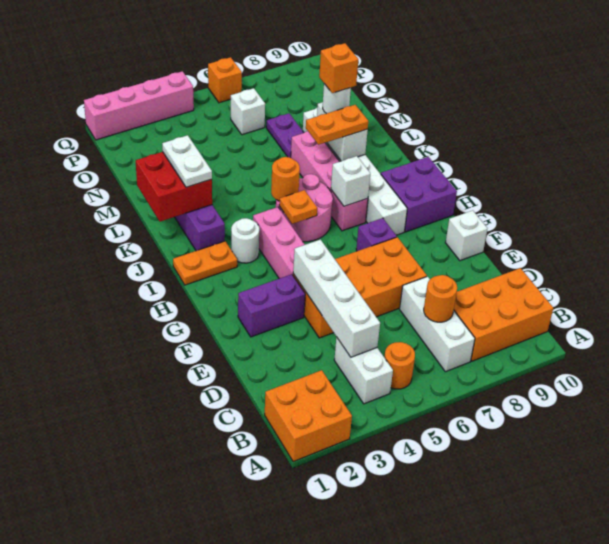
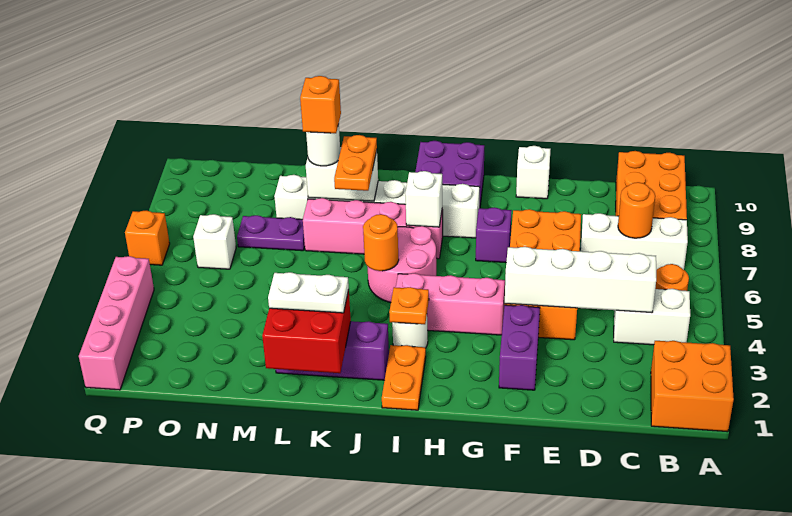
orange plate I5 level 2 -> orange plate I3 level 2

